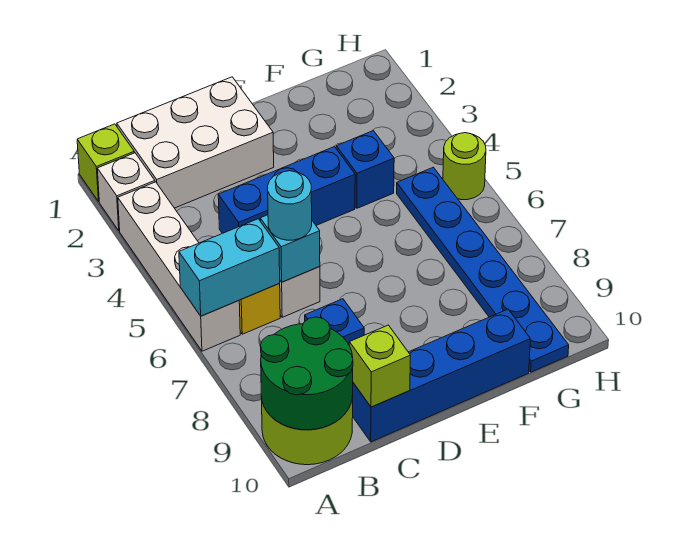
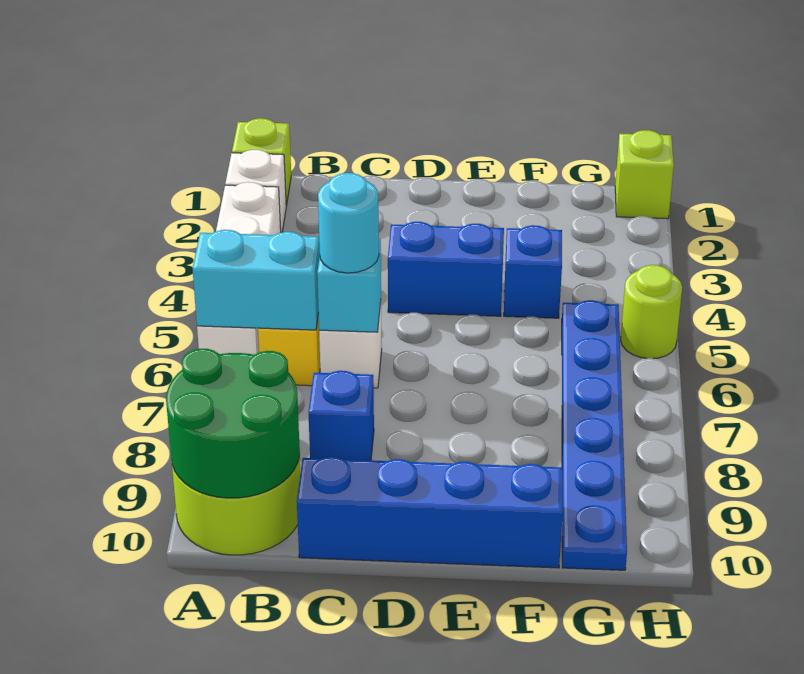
white brick B1:D2 level 1 -> none
blue brick C4:E4 level 1 -> blue brick D4:E4 level 1
lime brick C10 level 2 -> lime brick H1 level 1

